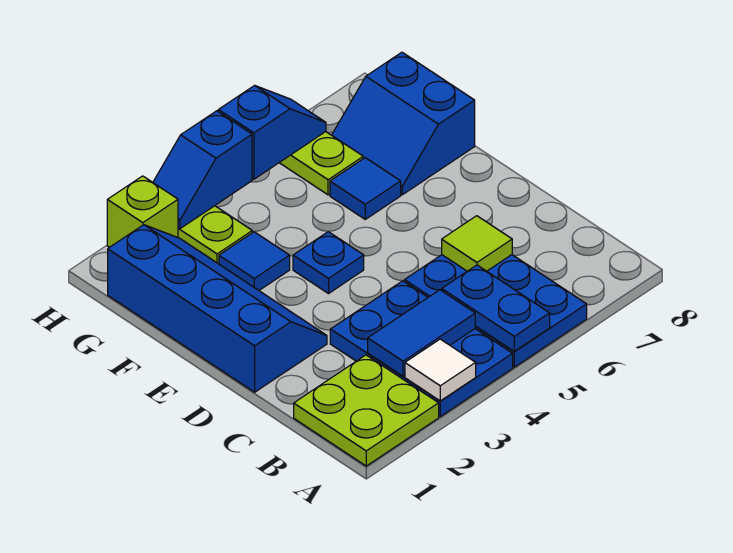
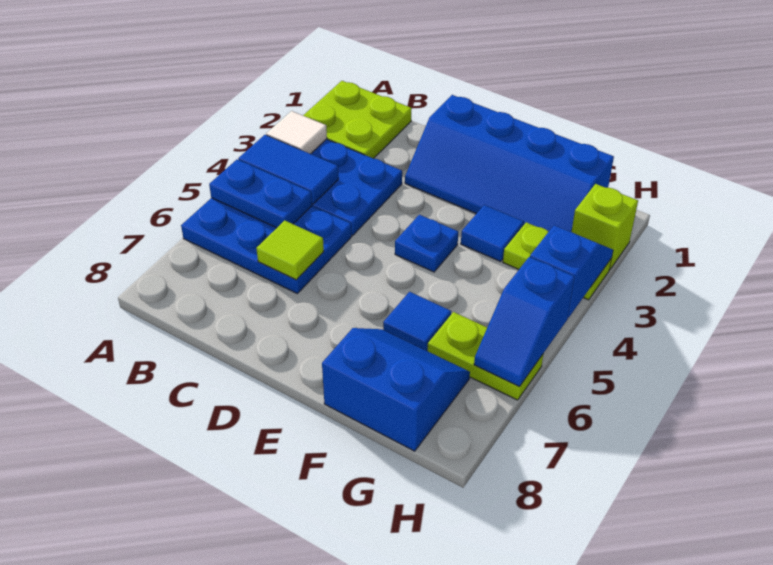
blue tile B3:B4 level 2 -> blue tile A4:B4 level 2

